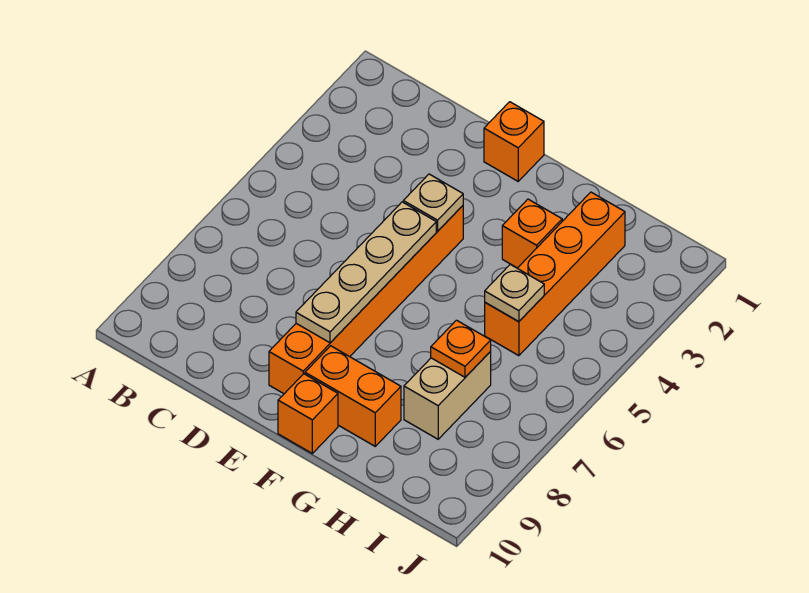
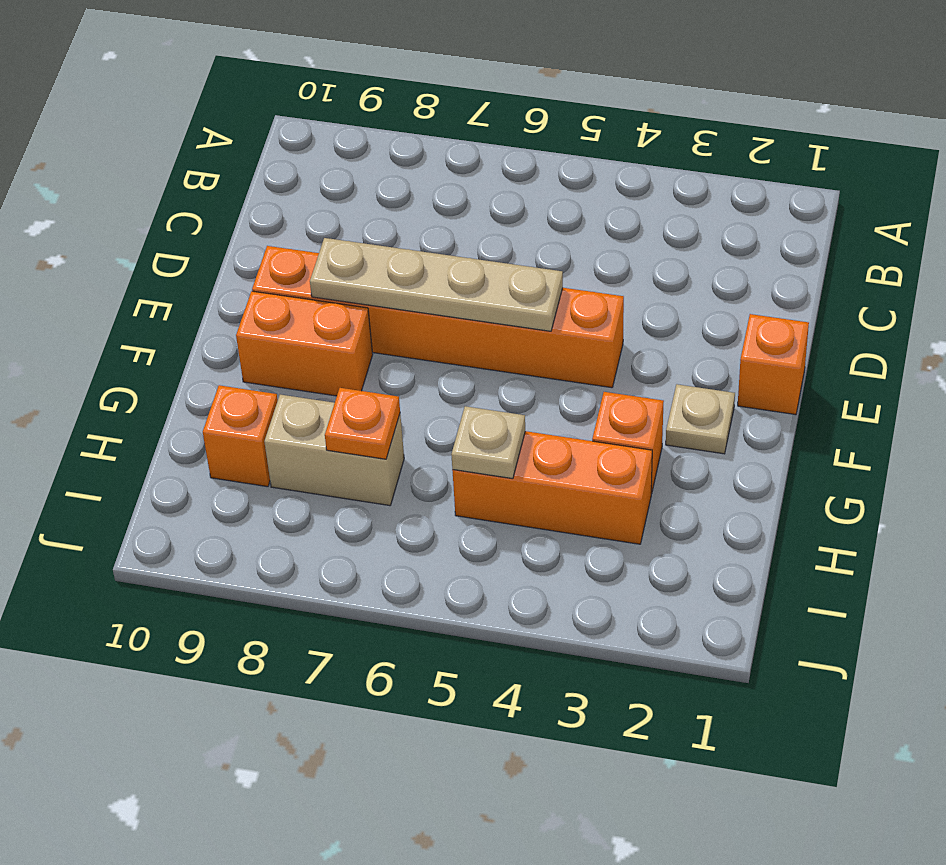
tan plate E4 level 2 -> tan plate F2 level 1
orange brick F9:G9 level 1 -> orange brick F8:F9 level 1
orange brick F10 level 1 -> orange brick H9 level 1
orange brick H2:H5 level 1 -> orange brick H3:H5 level 1

